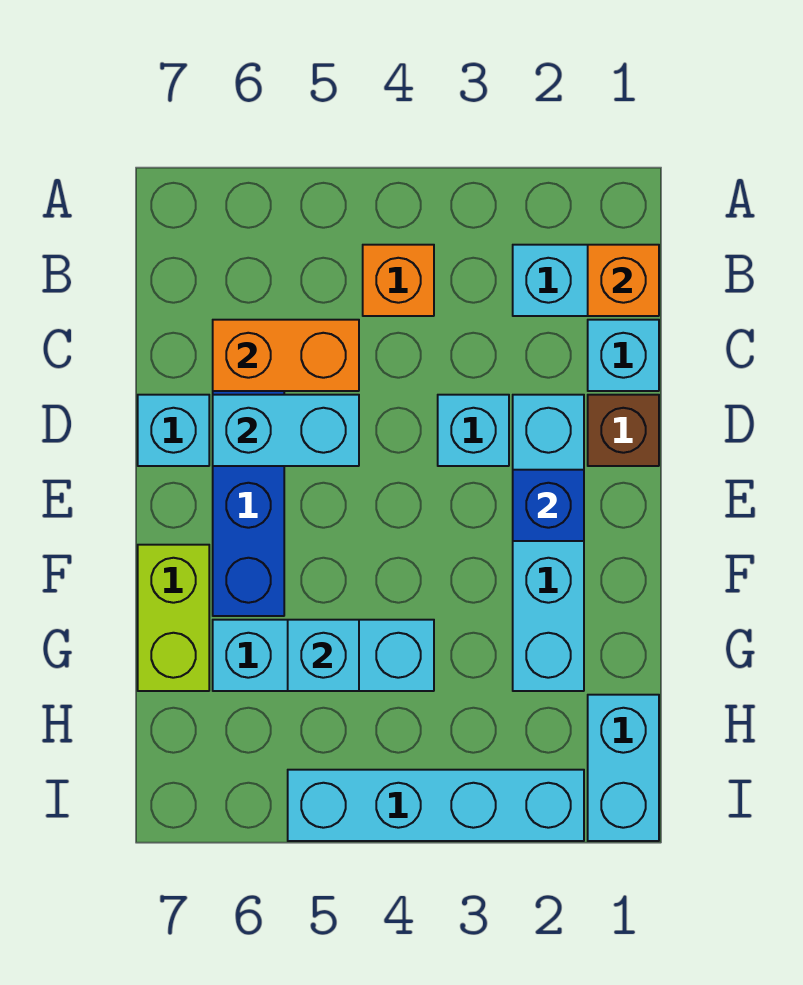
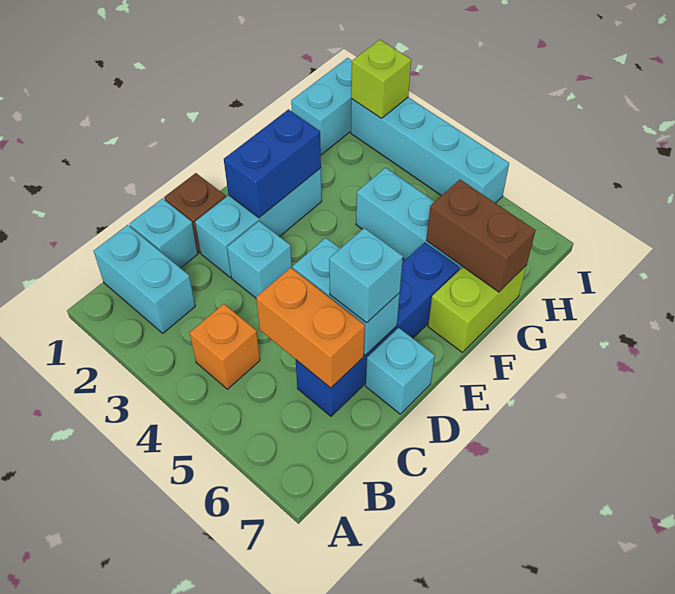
orange brick B1 level 2 -> none
cyan brick D2:G2 level 1 -> cyan brick D2:F2 level 1
blue brick E2 level 2 -> blue brick E2:F2 level 2
cyan brick G5 level 2 -> cyan brick D6 level 3
none -> brown brick G6:G7 level 2
none -> lime brick I2 level 2

